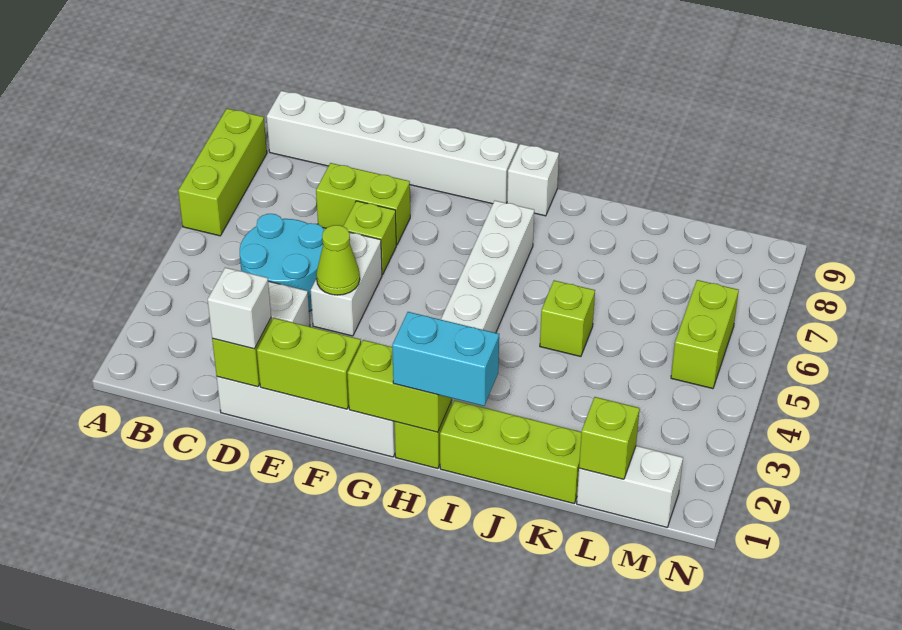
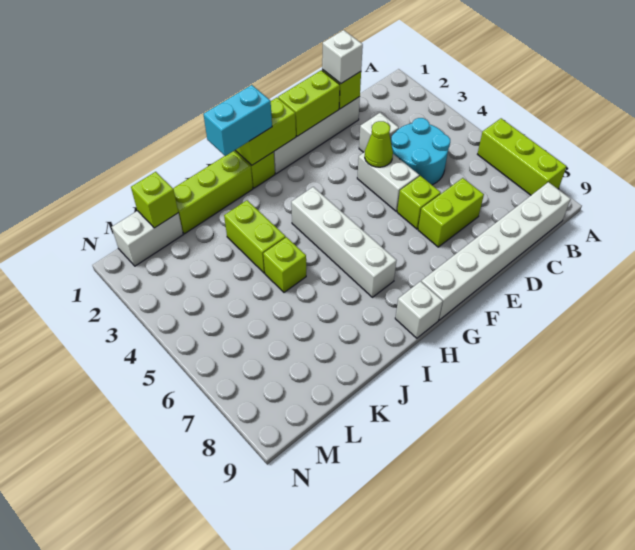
lime brick M5:M6 level 1 -> lime brick J3:J4 level 1

